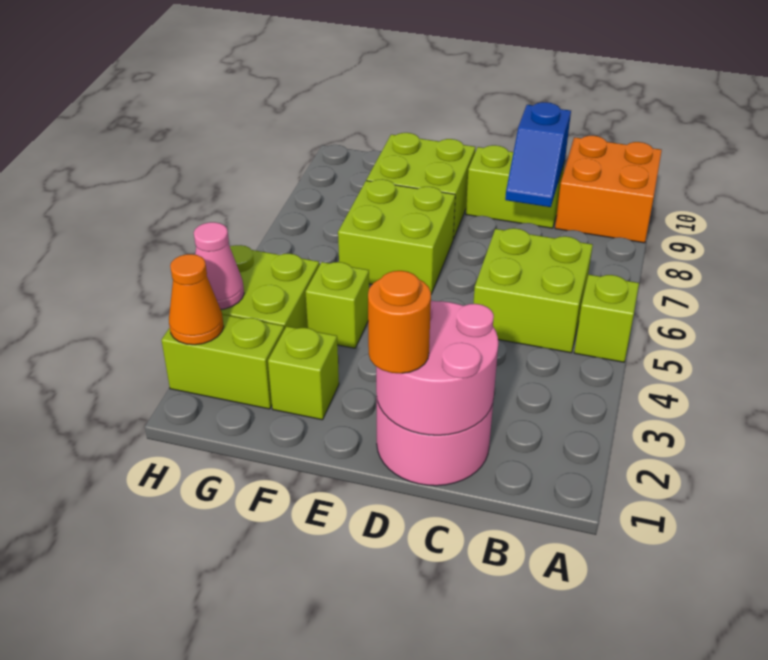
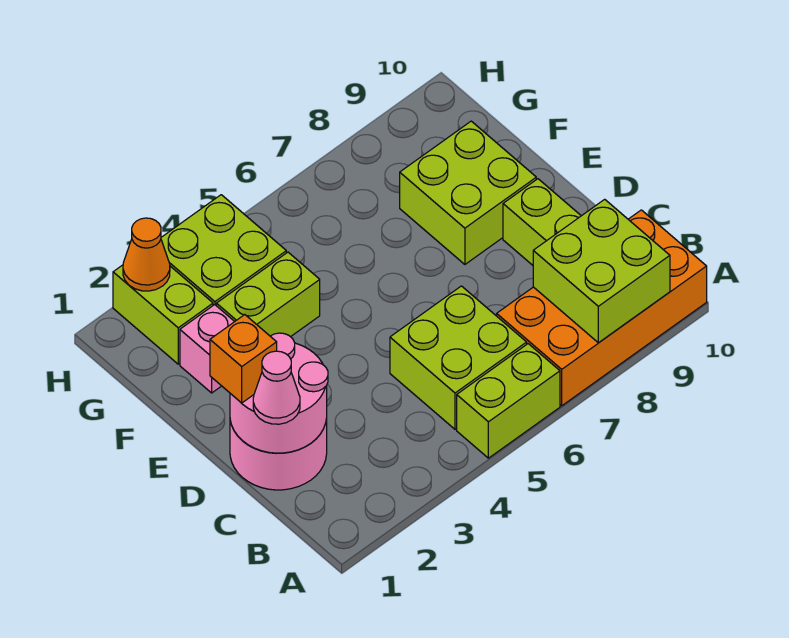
lime brick A5 level 1 -> lime brick A5:A6 level 1
orange brick A9:B10 level 1 -> orange brick A7:B10 level 1
blue slope C8:C9 level 2 top 9 -> none
orange round brick D1 level 3 -> orange brick D1 level 3
lime brick E6:F7 level 1 -> lime brick A8:B9 level 2
lime brick F2 level 1 -> pink brick F2 level 1
lime brick F4 level 1 -> lime brick F3:F4 level 1
pink cone H3 level 2 -> pink cone C1 level 3

